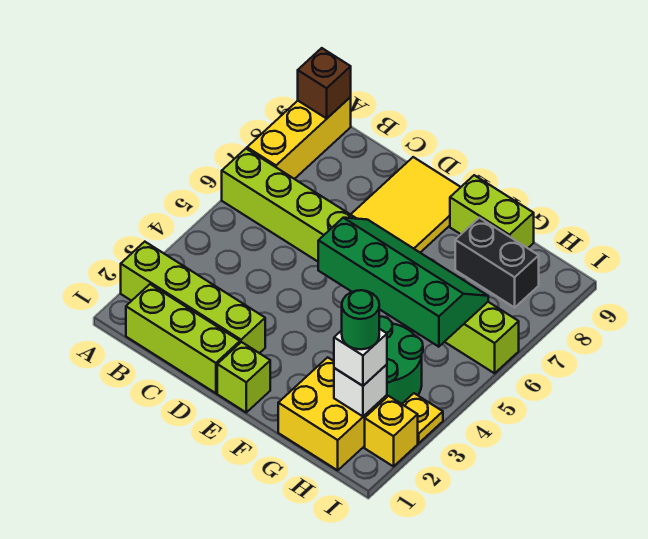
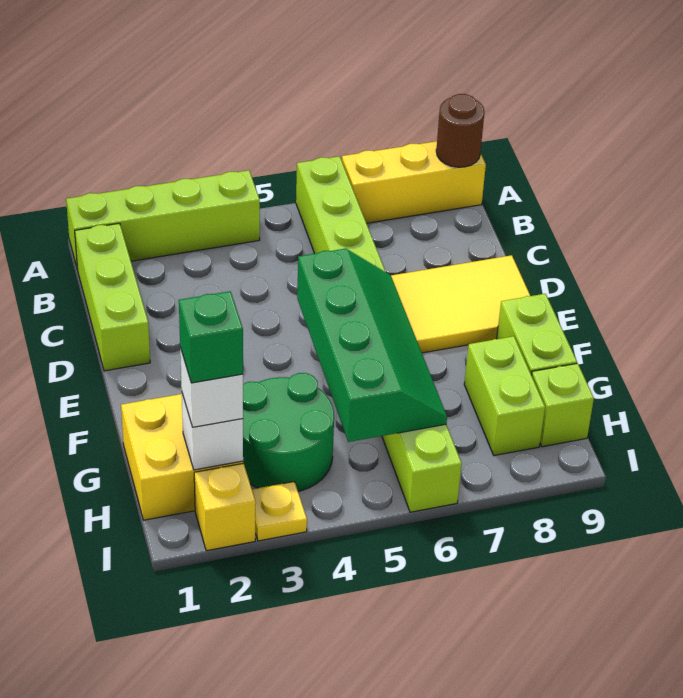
lime brick A2:D2 level 1 -> lime brick A1:A4 level 1
brown brick A9 level 2 -> brown round brick A9 level 2
lime brick E1 level 1 -> lime brick H9 level 1
black brick G8:H8 level 1 -> lime brick G8:H8 level 1
green round brick H2 level 4 -> green brick H2 level 4

